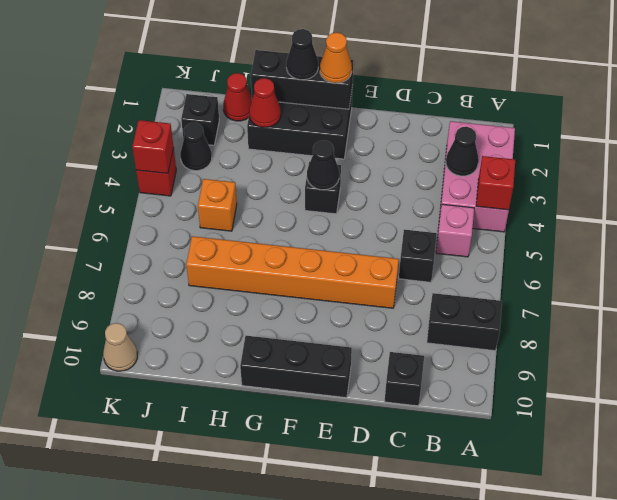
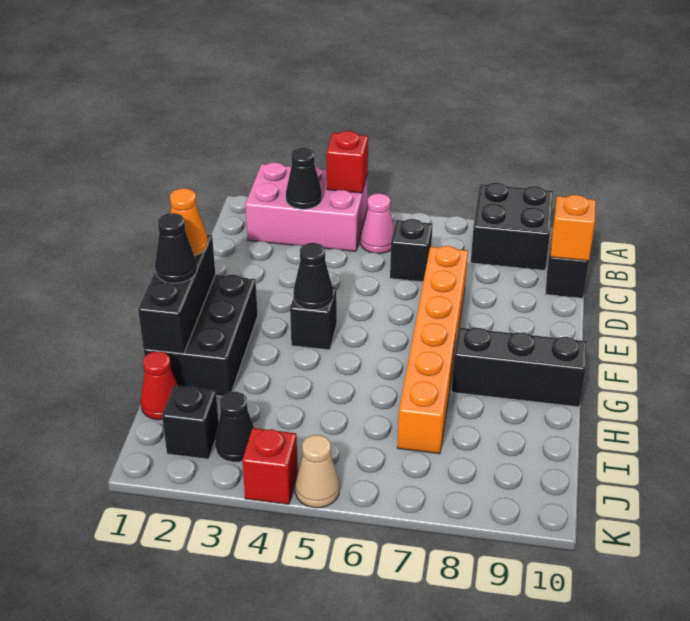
black brick A8:B8 level 1 -> black brick A8:B9 level 1
pink brick B5 level 1 -> pink cone B5 level 1
black brick E10:G10 level 1 -> black brick G8:G10 level 1
red cone H2 level 2 -> none
orange brick I5 level 1 -> orange brick C10 level 2
red brick K4 level 2 -> none
tan cone K10 level 1 -> tan cone K5 level 1

